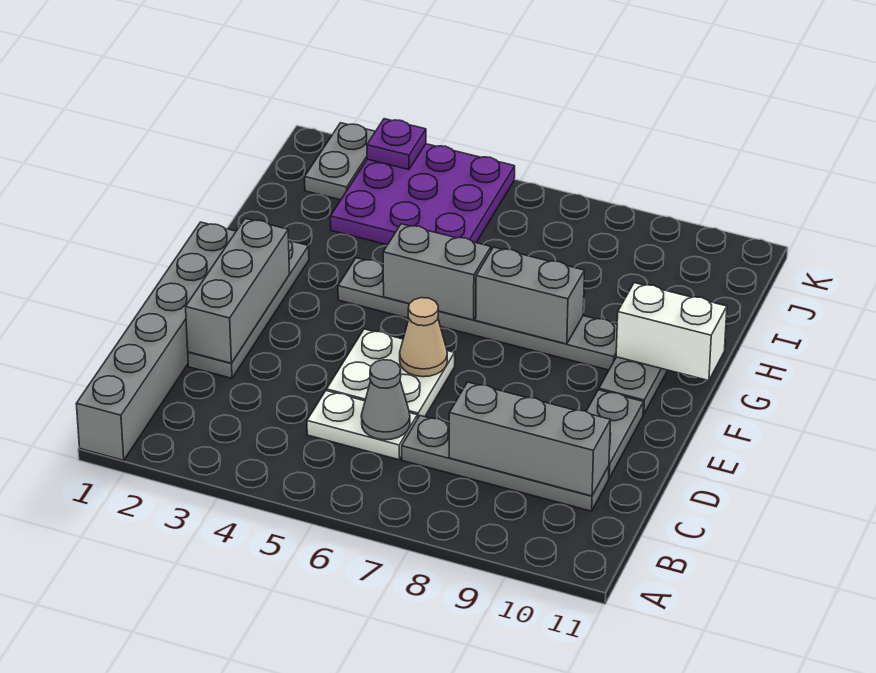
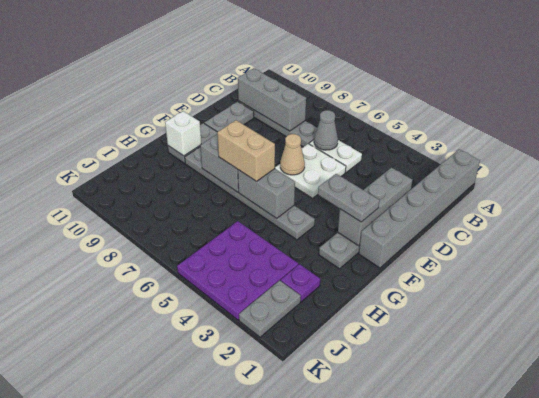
none -> grey plate F2:F3 level 3
none -> tan brick G6:G7 level 3
white brick G10:G11 level 2 -> white brick G10 level 2
purple plate K3 level 2 -> purple plate I2 level 1

